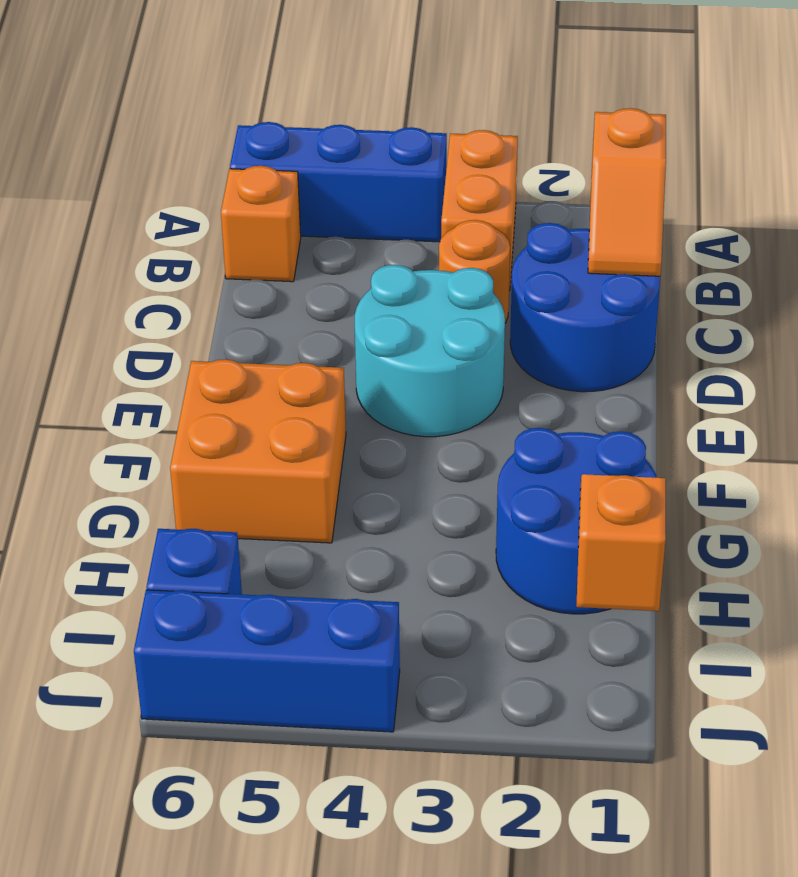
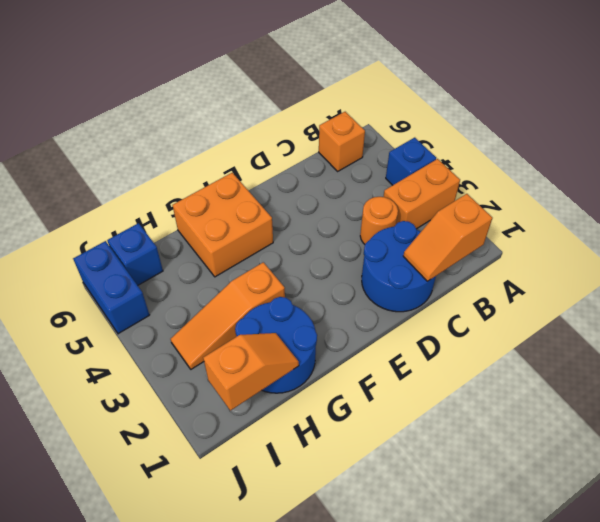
blue brick A4:A6 level 1 -> blue brick A4 level 1
cyan round brick D3:E4 level 1 -> none
none -> orange slope G3:I3 level 1 top G
blue brick J4:J6 level 1 -> blue brick J5:J6 level 1

